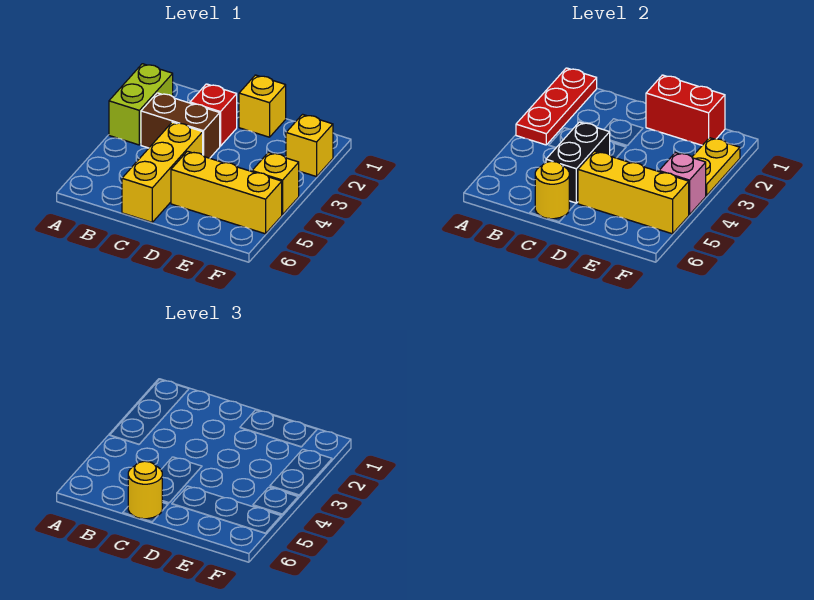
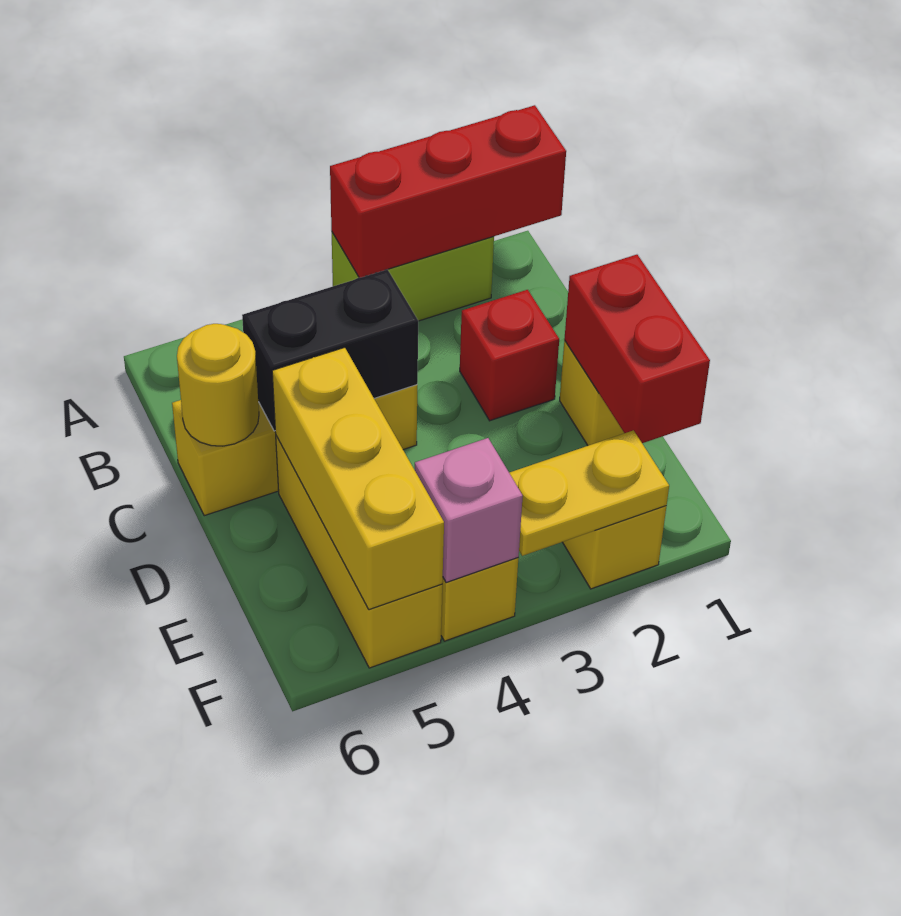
red plate A1:A3 level 2 -> red brick A1:A3 level 2
brown brick B3:C3 level 1 -> none
yellow round brick C6 level 3 -> none

